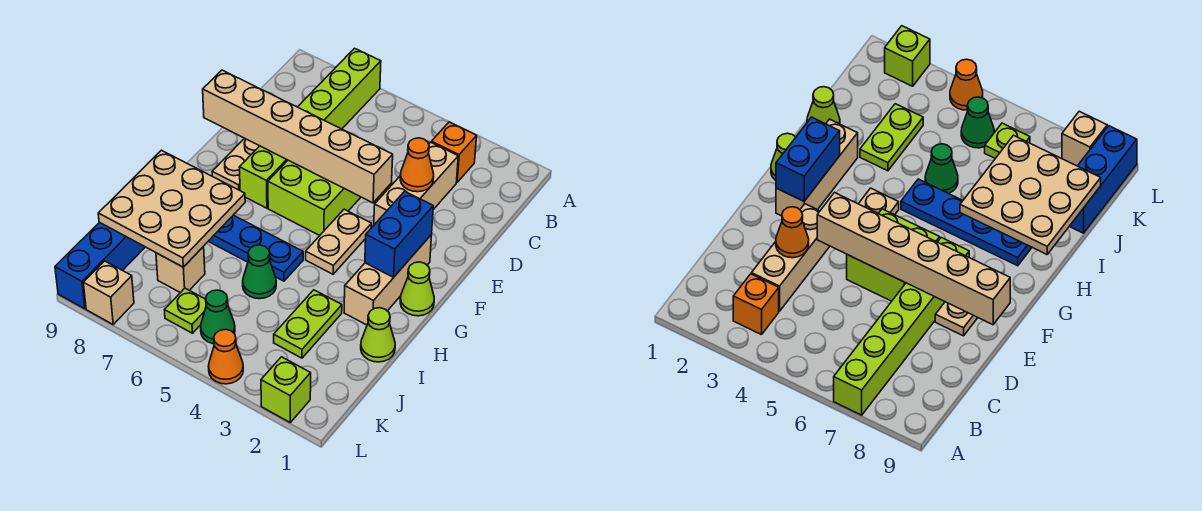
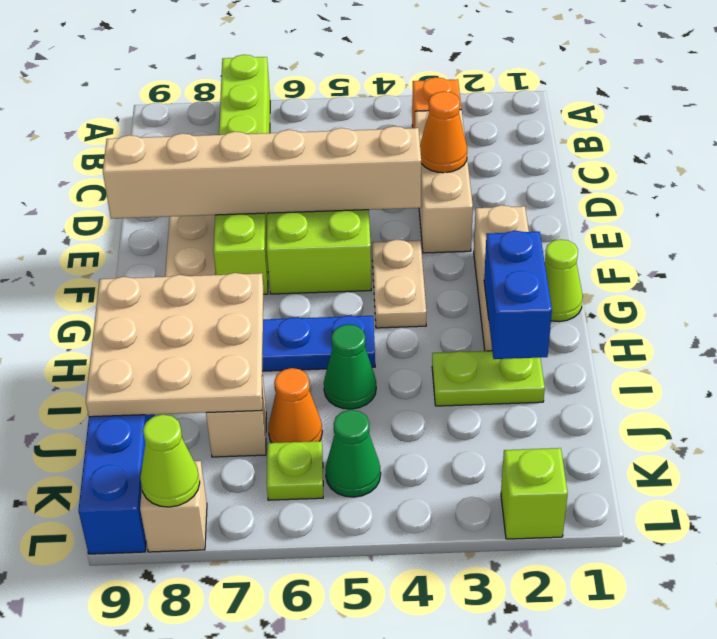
blue brick F2:G2 level 2 -> blue brick H2:I2 level 2
lime cone I1 level 1 -> lime cone L8 level 2
lime plate I3:J3 level 1 -> lime plate I2:I3 level 1
orange cone L4 level 1 -> orange cone J6 level 1

